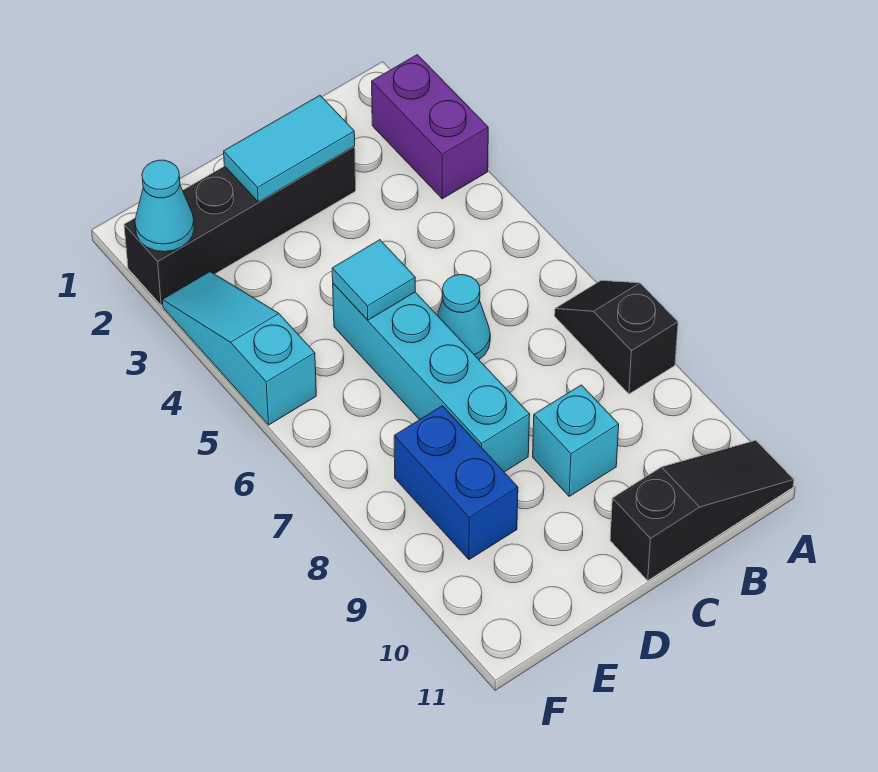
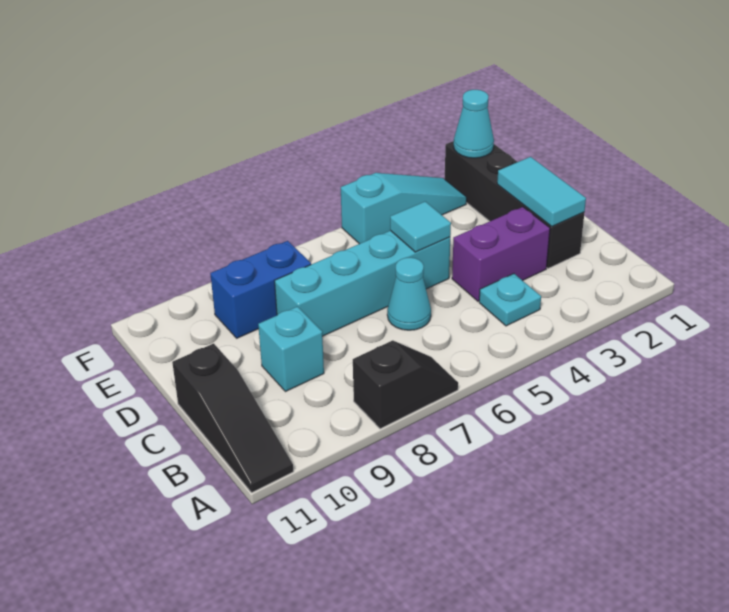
purple brick A2:A3 level 1 -> purple brick C3:C4 level 1
none -> cyan plate B4 level 1

